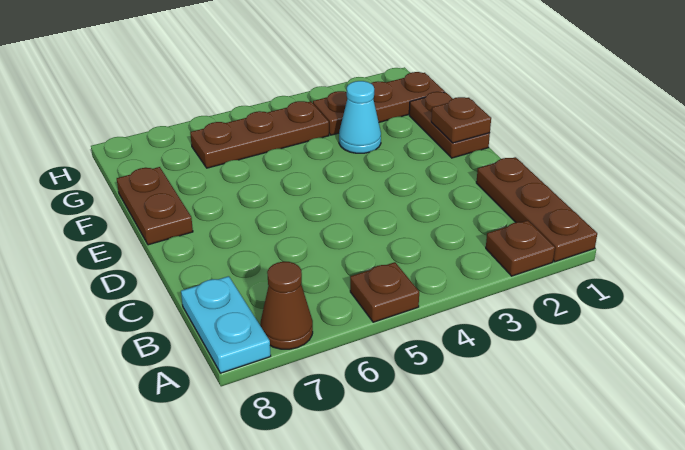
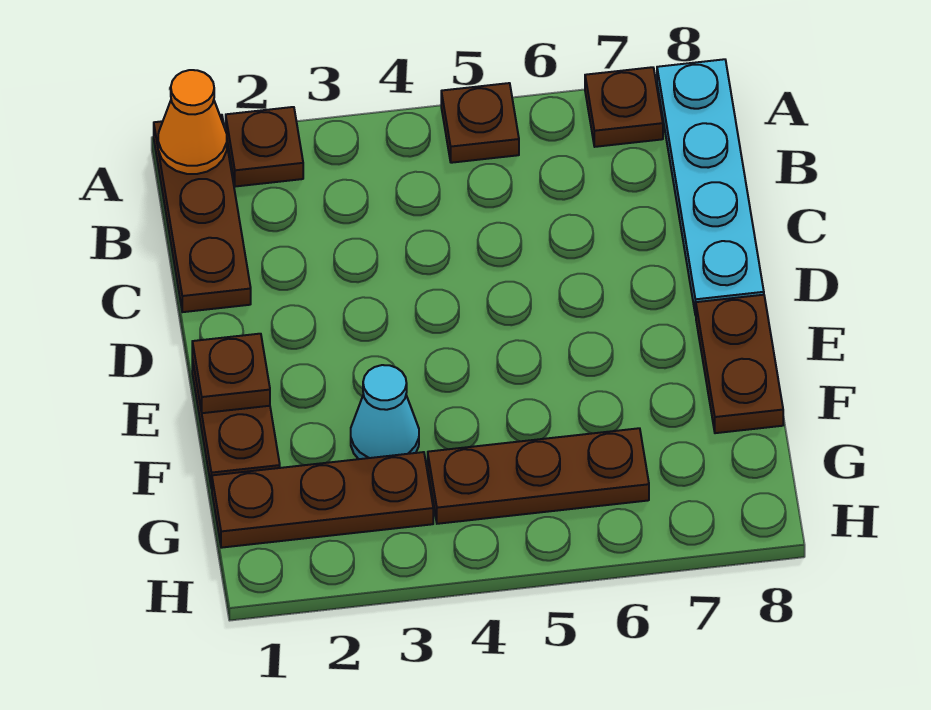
none -> orange cone A1 level 2
brown cone A7 level 1 -> brown plate A7 level 1
cyan plate A8:B8 level 1 -> cyan plate A8:D8 level 1

